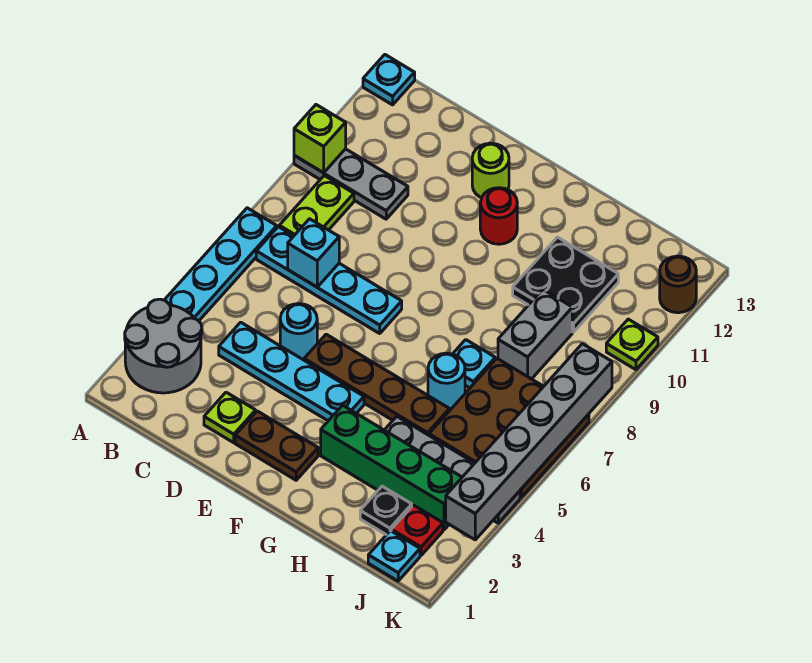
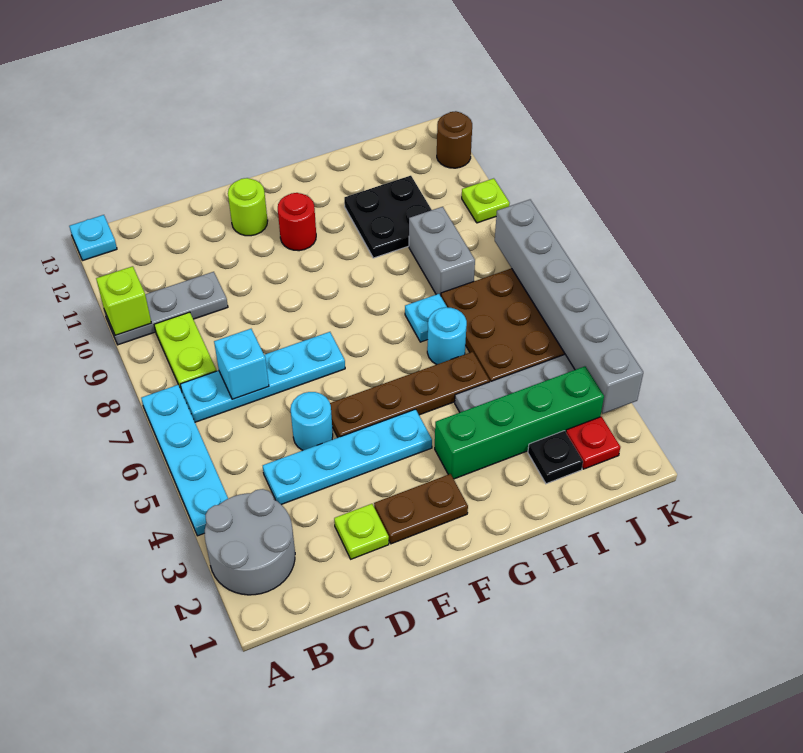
cyan plate J1 level 1 -> none

